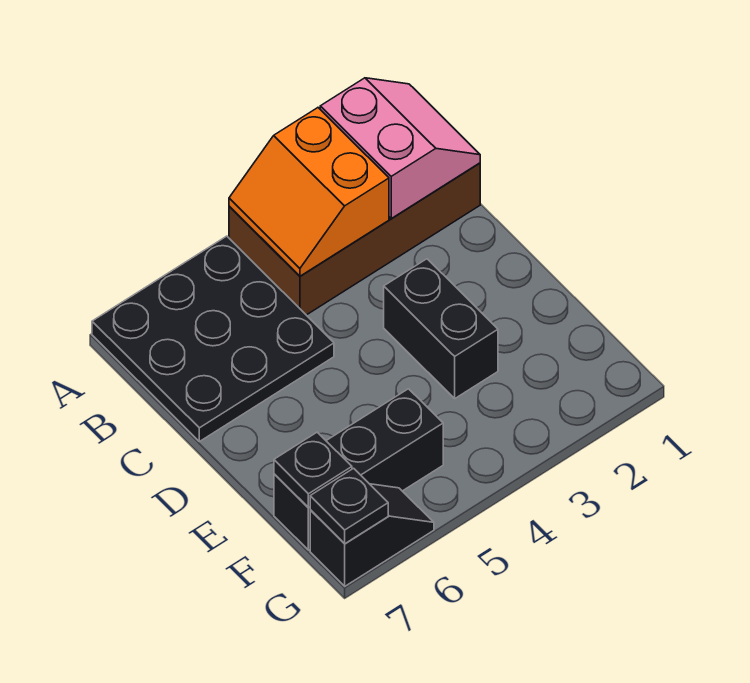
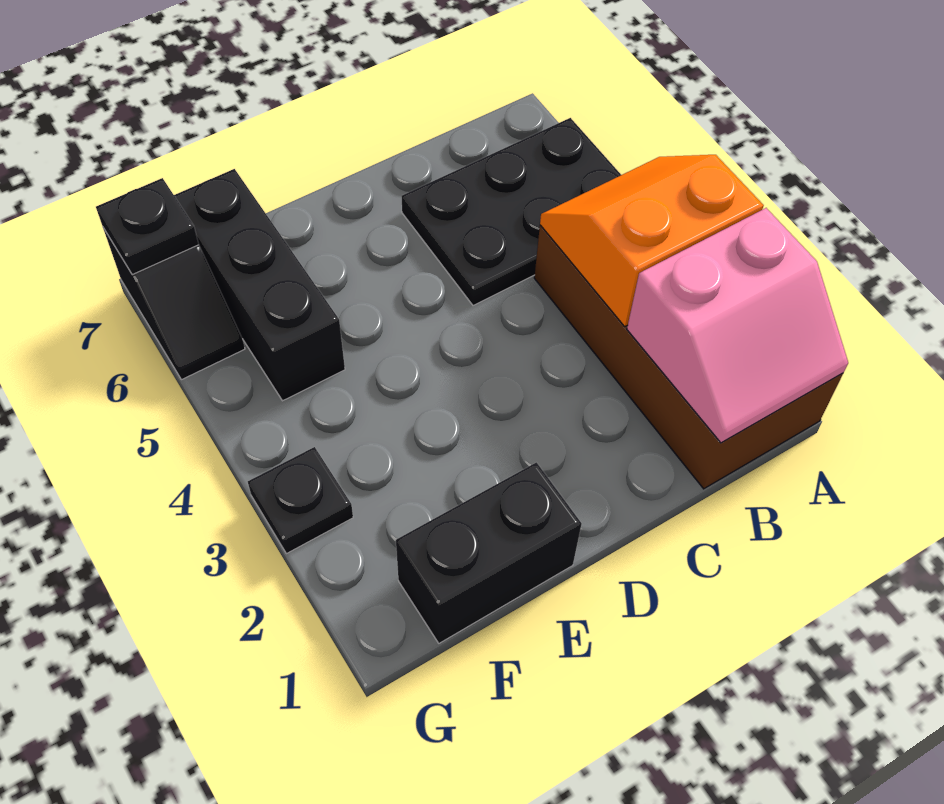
black plate A5:C7 level 1 -> black plate A5:C6 level 1
black brick D3:E3 level 1 -> black brick E1:F1 level 1
black plate F7 level 2 -> black plate G3 level 1

